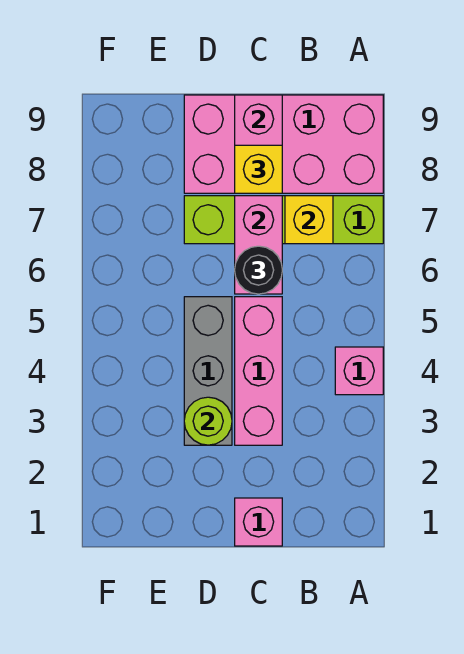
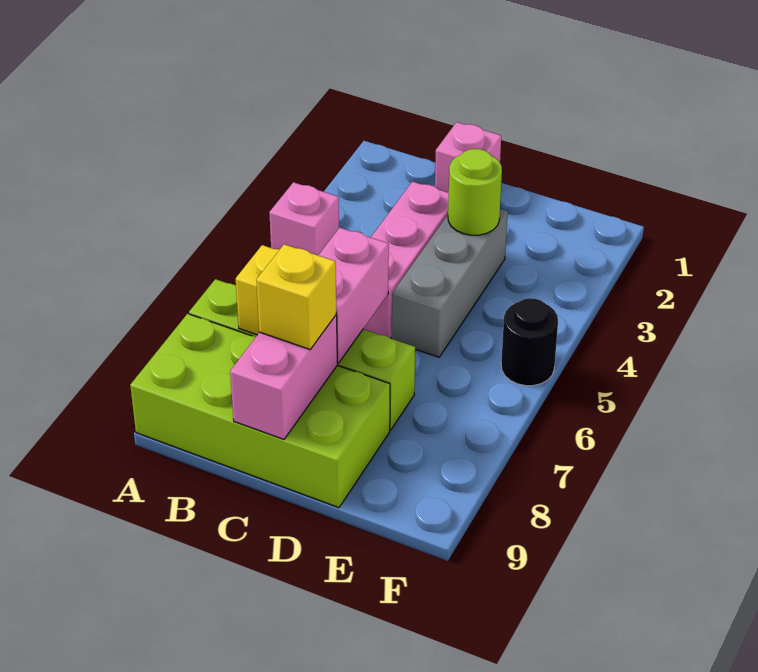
pink brick A8:D9 level 1 -> lime brick A8:D9 level 1
black round brick C6 level 3 -> black round brick F5 level 1

